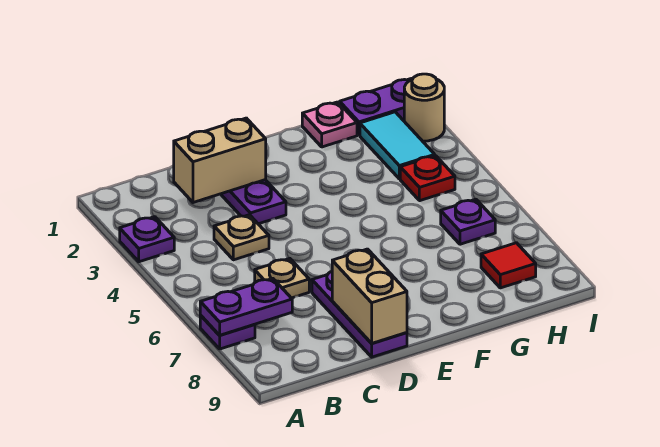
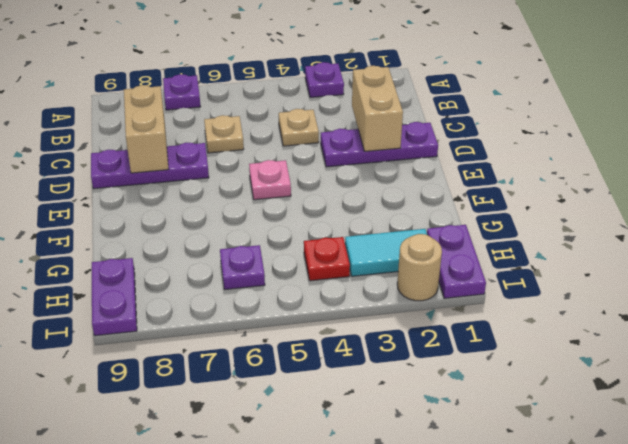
purple plate A7:B7 level 2 -> purple plate H9:I9 level 1
tan brick D8:D9 level 2 -> tan brick C8:D8 level 2
pink plate G1 level 1 -> pink plate E5 level 1
red tile H8 level 1 -> none

